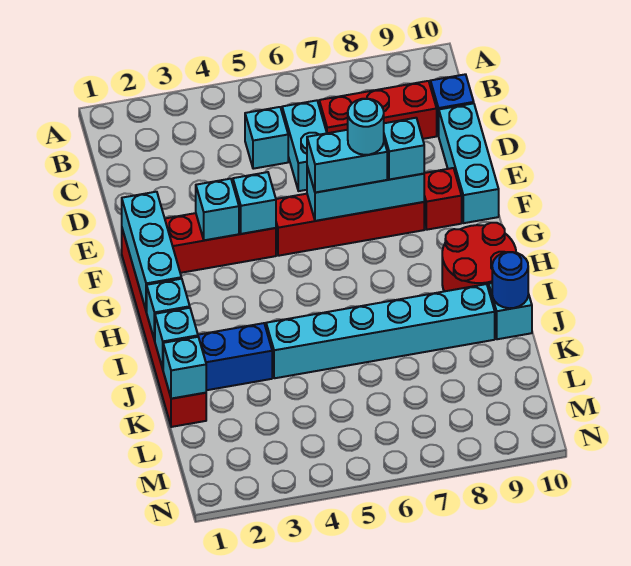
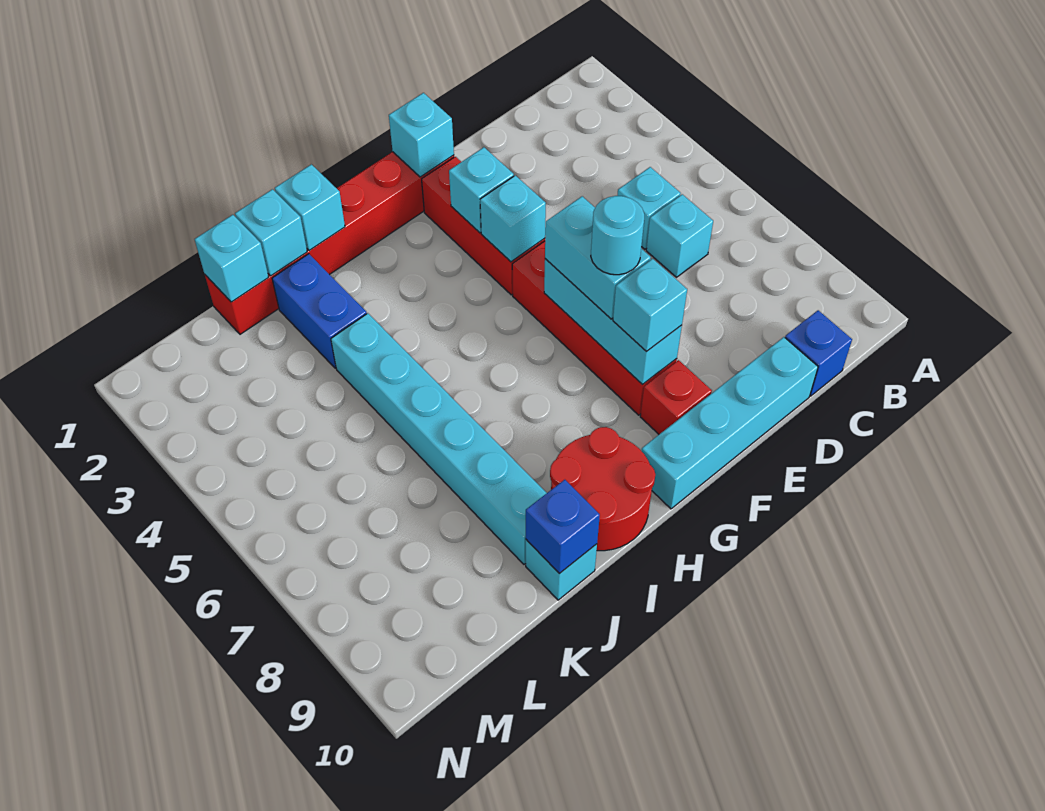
cyan brick C6:D6 level 1 -> cyan brick C6 level 1
red brick C7:C9 level 1 -> none
cyan brick D10:F10 level 1 -> cyan brick D10:G10 level 1
cyan brick F1:H1 level 2 -> cyan brick F1 level 2
blue round brick J10 level 2 -> blue brick J10 level 2

